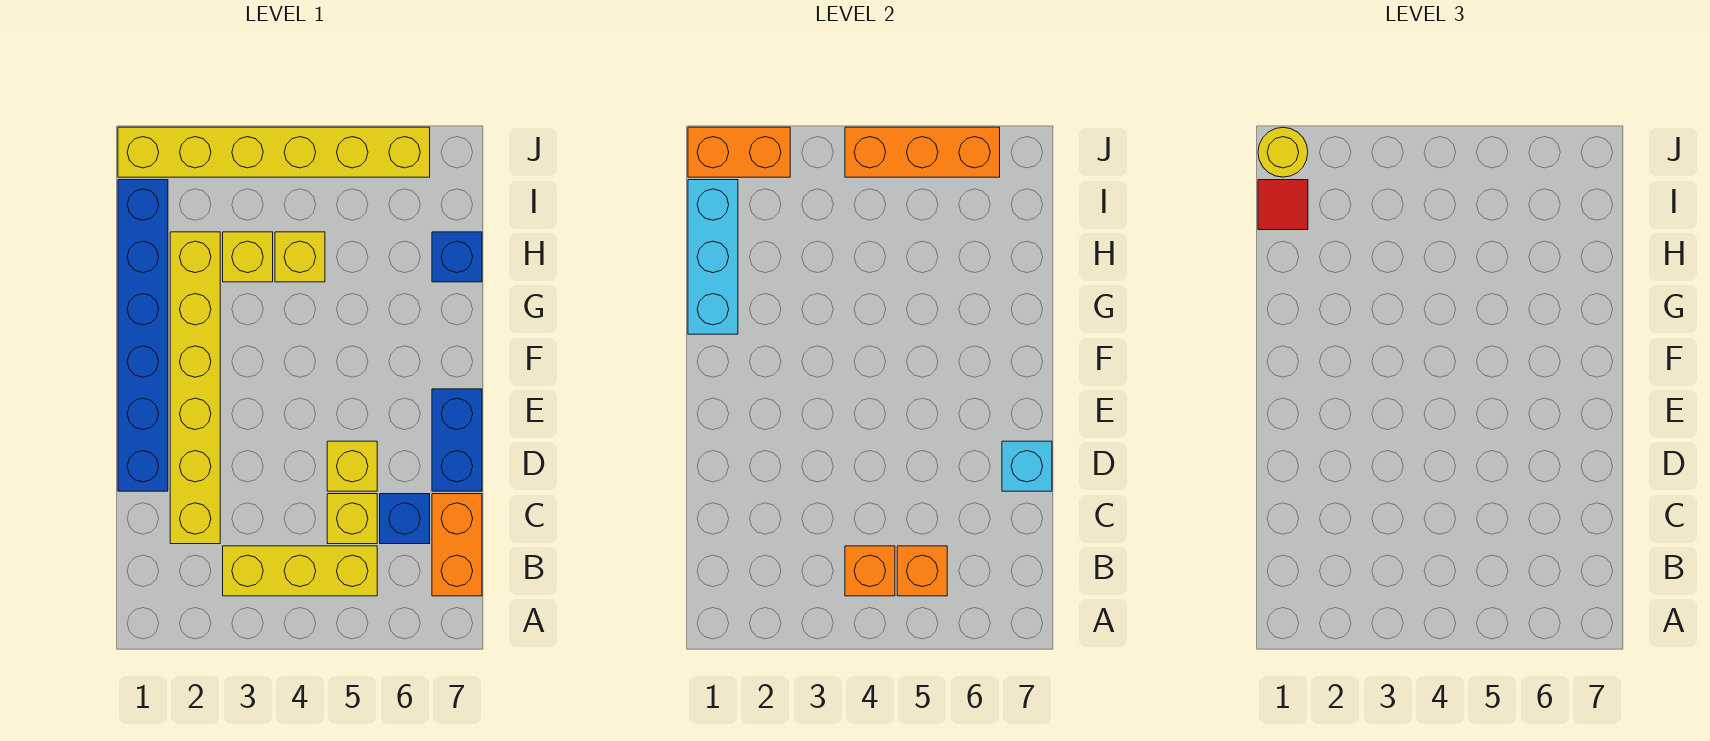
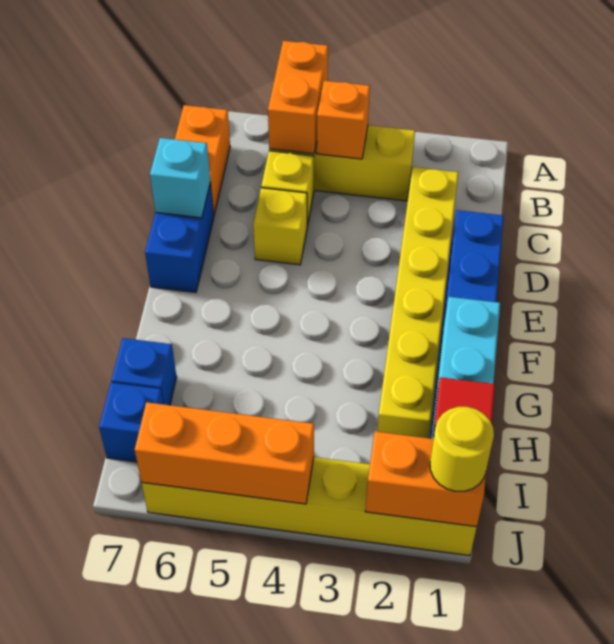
orange brick B5 level 2 -> orange brick A5:B5 level 2
blue brick C6 level 1 -> blue brick I7 level 1
yellow brick H3 level 1 -> none
yellow brick H4 level 1 -> none

